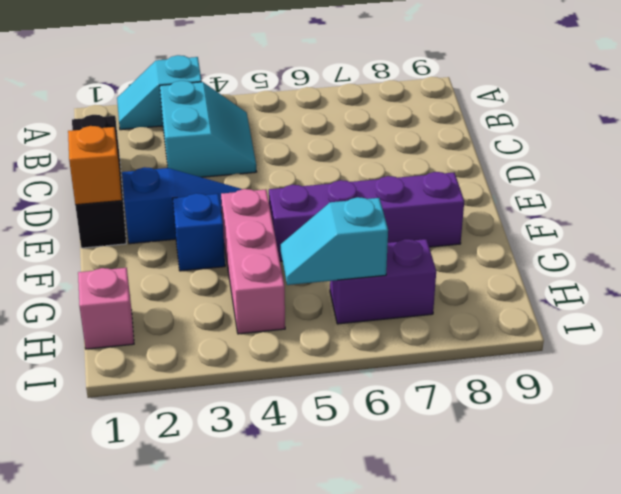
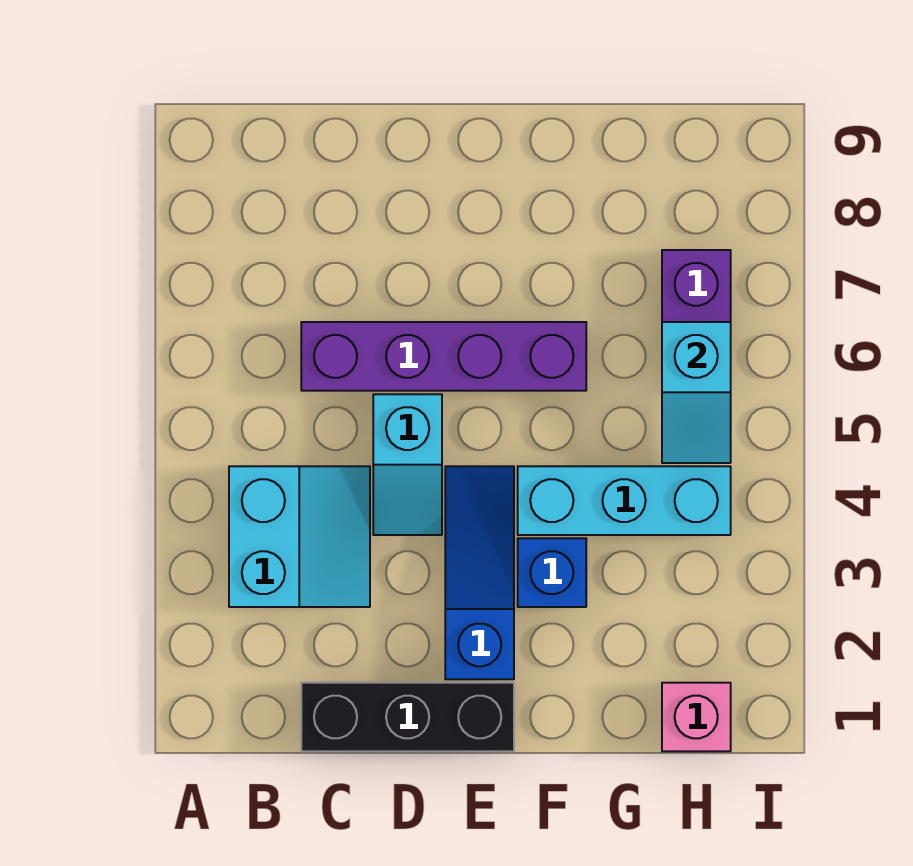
cyan slope A2:A3 level 1 top 3 -> cyan slope D4:D5 level 1 top 5
cyan slope B3:C4 level 1 top 3 -> cyan slope B3:C4 level 1 top B
orange brick E1 level 2 -> none
pink brick F4:H4 level 1 -> cyan brick F4:H4 level 1
purple brick F5:F8 level 1 -> purple brick C6:F6 level 1

